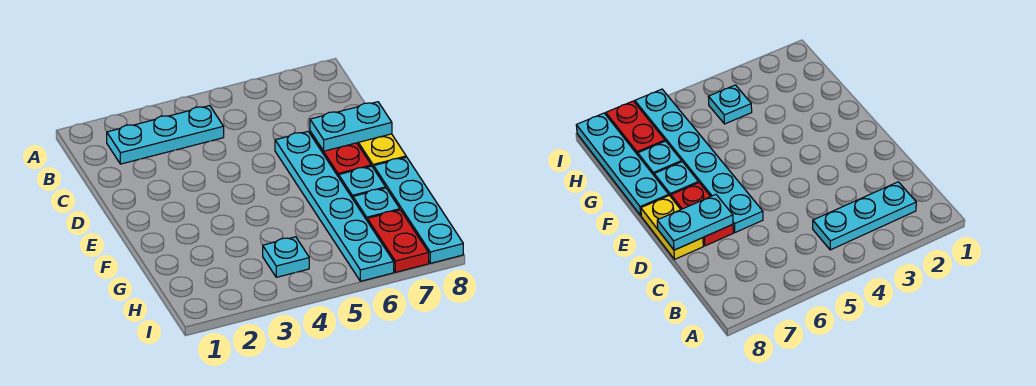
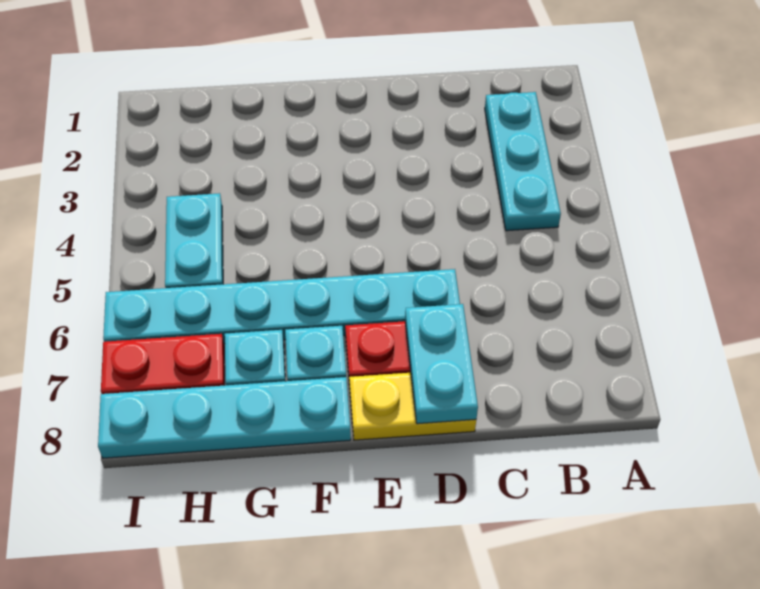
cyan plate H4 level 1 -> cyan plate H4:H5 level 1

